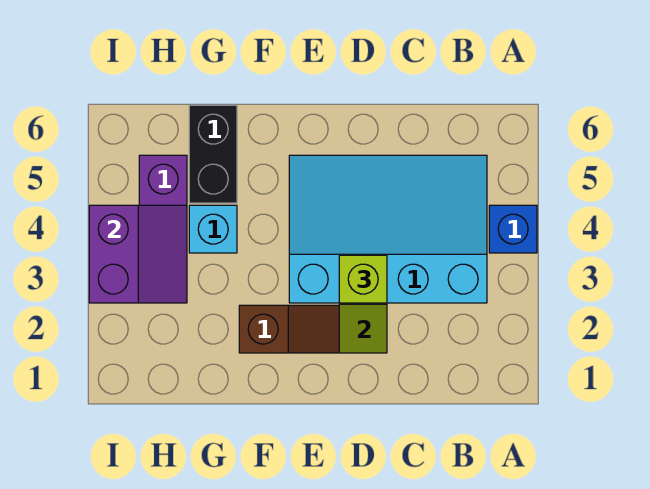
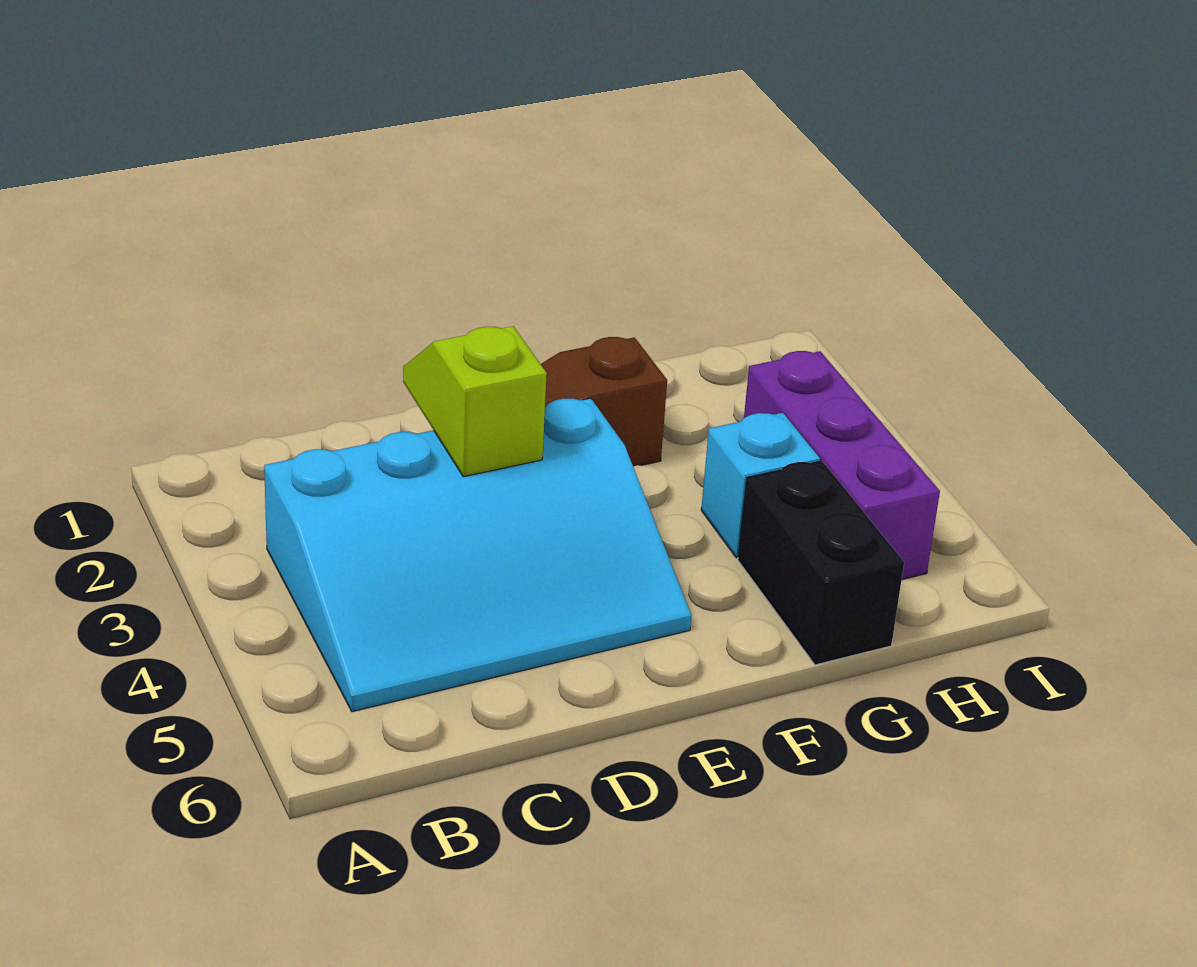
blue brick A4 level 1 -> none
lime brick D3 level 3 -> none
purple slope H3:I4 level 2 top I -> none

